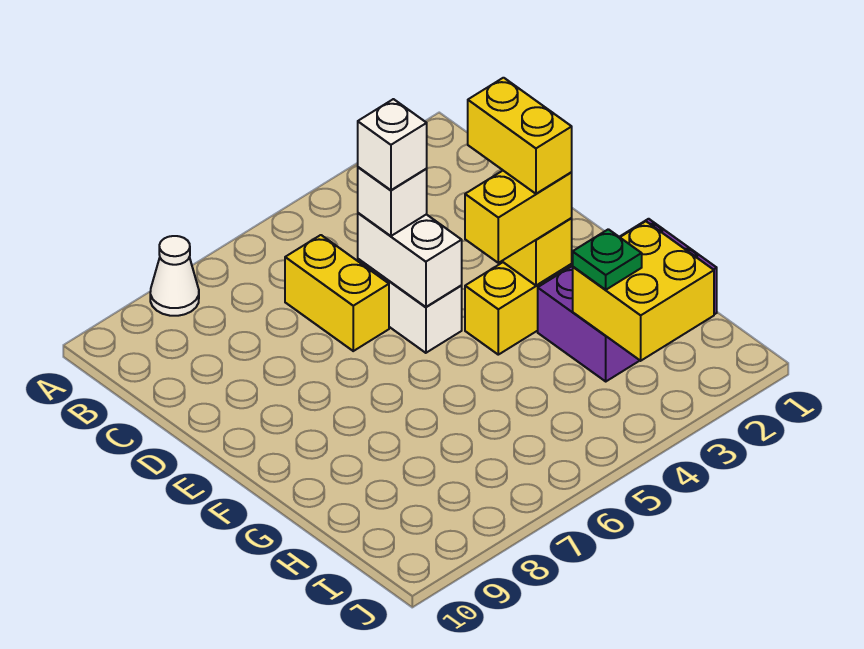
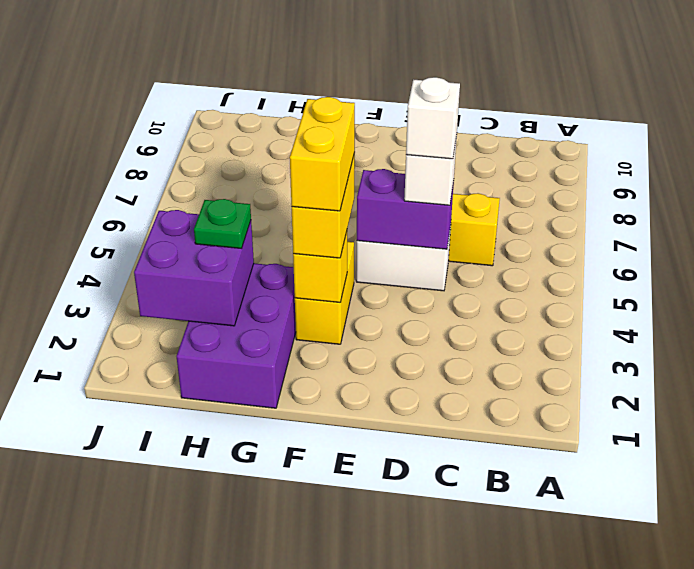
white cone A8 level 1 -> none
white brick D5:E5 level 2 -> purple brick D5:E5 level 2
yellow brick E3:F3 level 4 -> yellow brick F3:F4 level 4
yellow brick H2:I3 level 2 -> purple brick H2:I3 level 2

